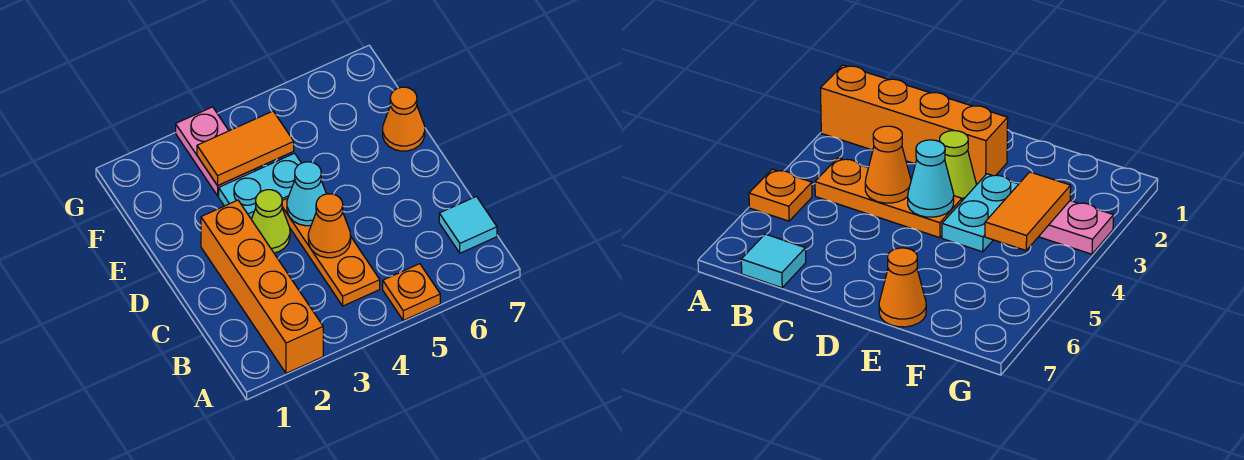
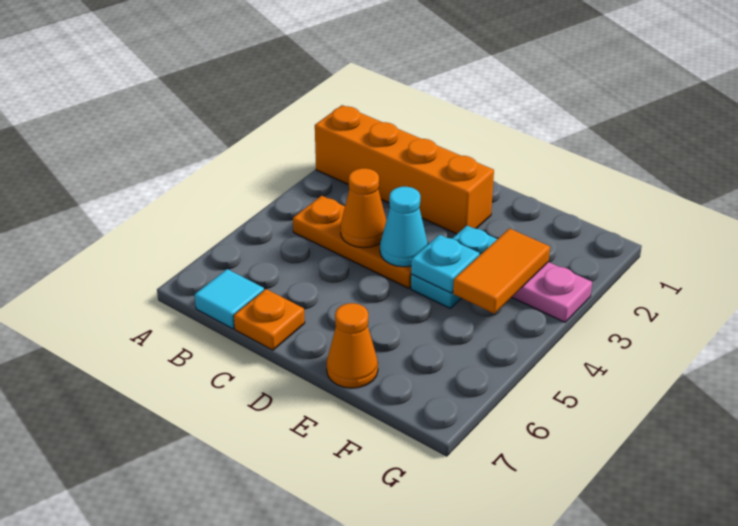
orange plate A5 level 1 -> orange plate C7 level 1
lime cone D3 level 1 -> none
none -> cyan plate E4 level 2

